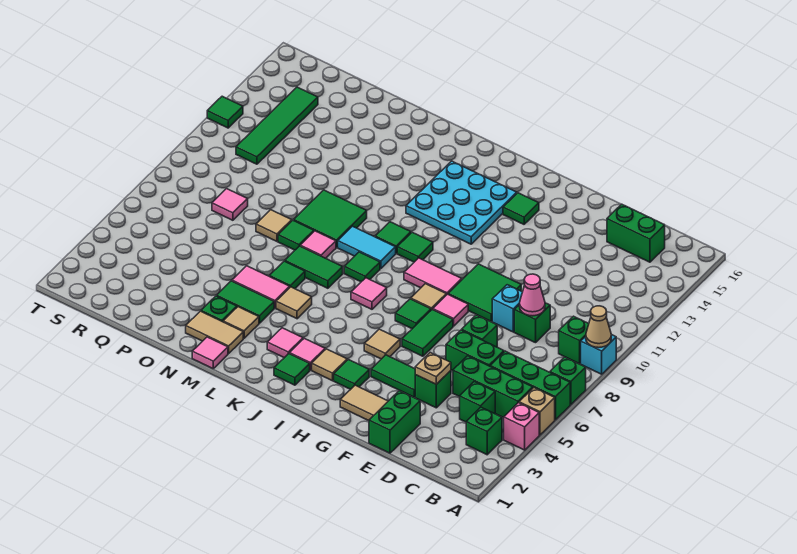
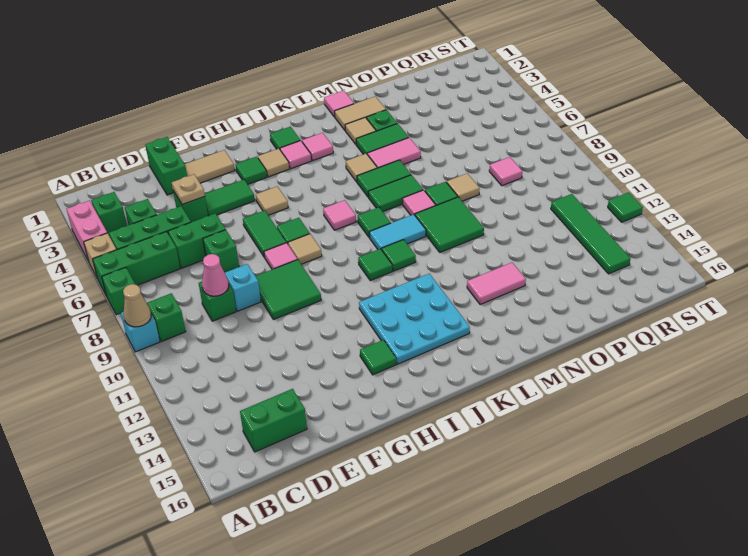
pink brick A4 level 1 -> pink brick A3:A4 level 1
pink tile H9:I9 level 1 -> pink tile M13:N13 level 1
green tile M6 level 1 -> green tile L6:M6 level 1

